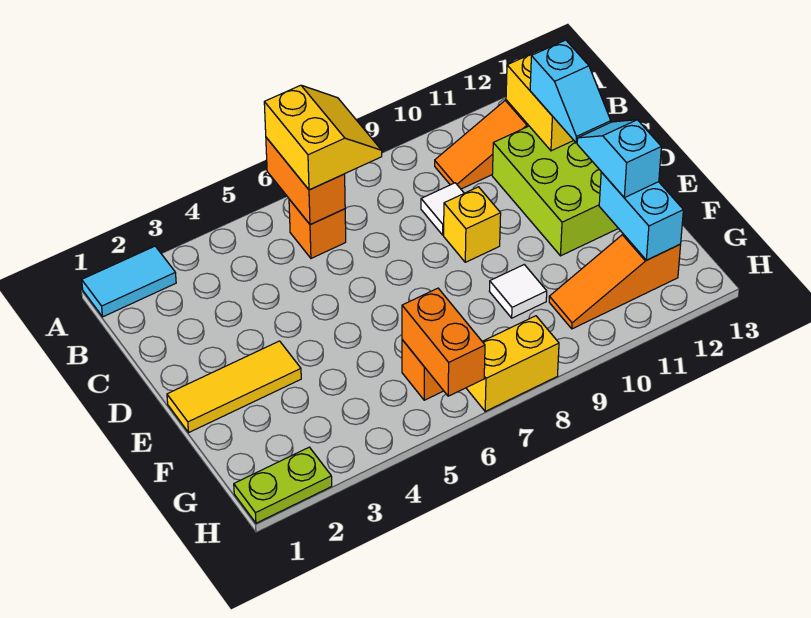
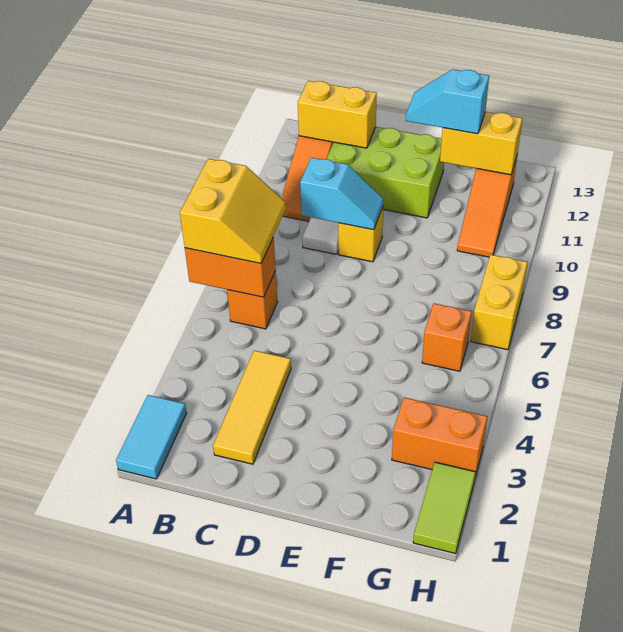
yellow slope A6:B7 level 3 top 6 -> yellow slope A6:B7 level 3 top A
cyan slope C12:D12 level 3 top C -> cyan slope C9:D9 level 2 top C
yellow tile E1:E3 level 1 -> yellow tile C2:C4 level 1
white tile F9 level 1 -> none
cyan brick F12:G12 level 2 -> yellow brick F12:G12 level 2
orange brick G6:H6 level 2 -> orange brick G3:H3 level 1
lime plate H1:H2 level 1 -> lime tile H1:H2 level 1

